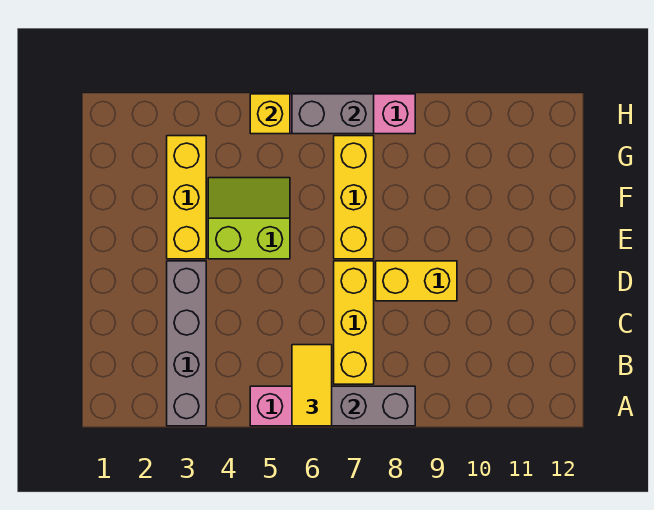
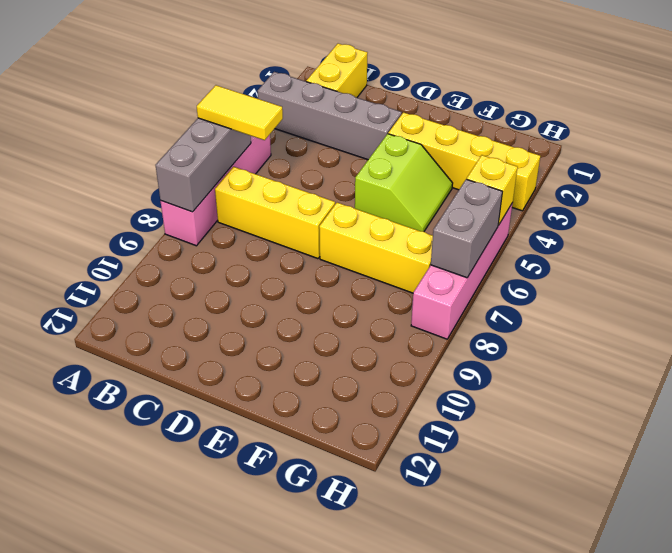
yellow brick D8:D9 level 1 -> yellow brick B1:B2 level 1
yellow brick E3:G3 level 1 -> yellow brick E3:H3 level 1

